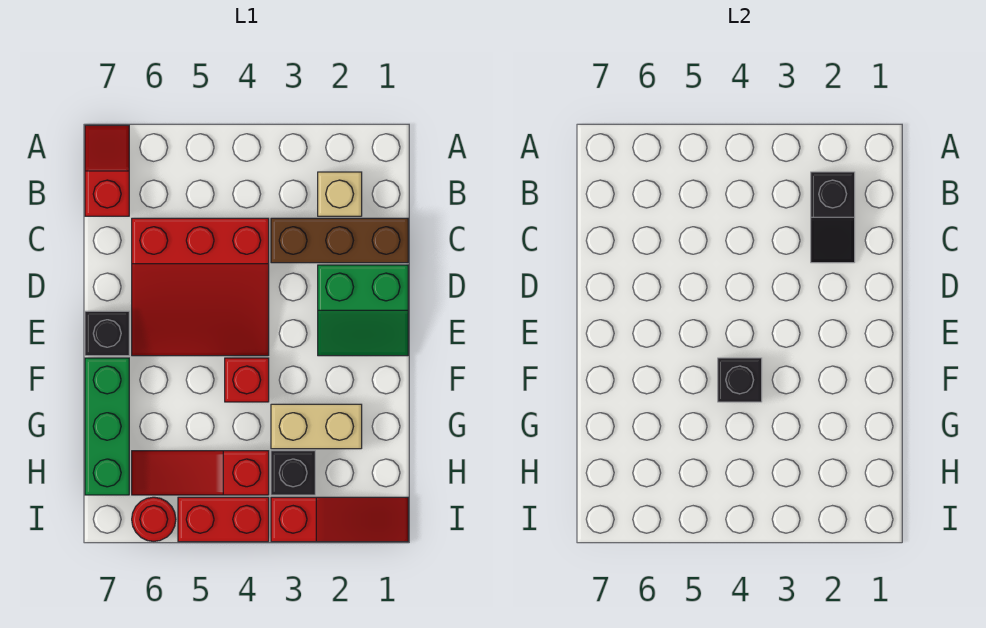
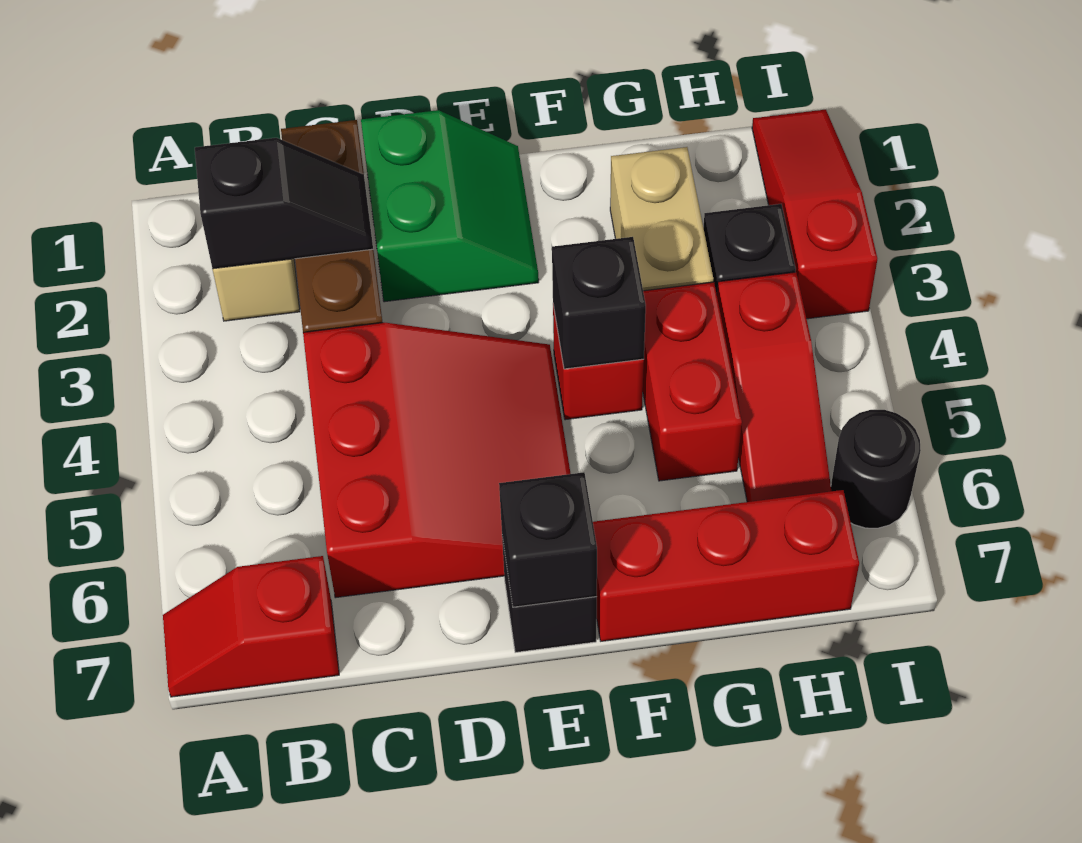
none -> black brick E7 level 2
green brick F7:H7 level 1 -> red brick F7:H7 level 1
red brick I4:I5 level 1 -> red brick G4:G5 level 1
red round brick I6 level 1 -> black round brick I6 level 1

